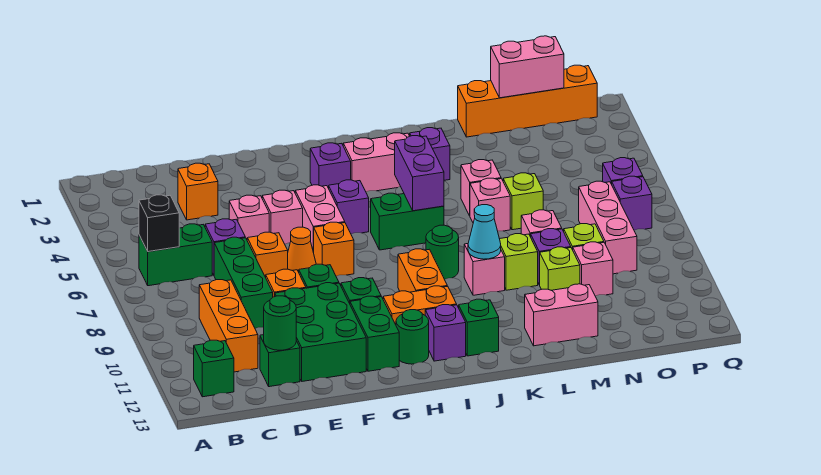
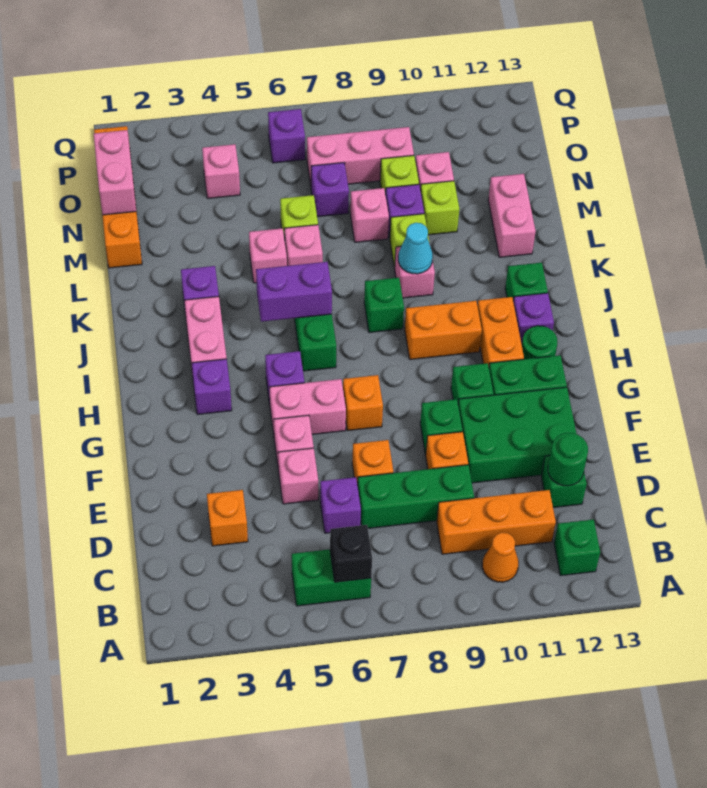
green brick B6:C6 level 1 -> green brick B5:B6 level 1
orange cone F7 level 1 -> orange cone B10 level 1
green round brick J8 level 1 -> green brick J8 level 1
none -> pink brick O4 level 1
purple brick P7 level 1 -> purple brick N7 level 1

